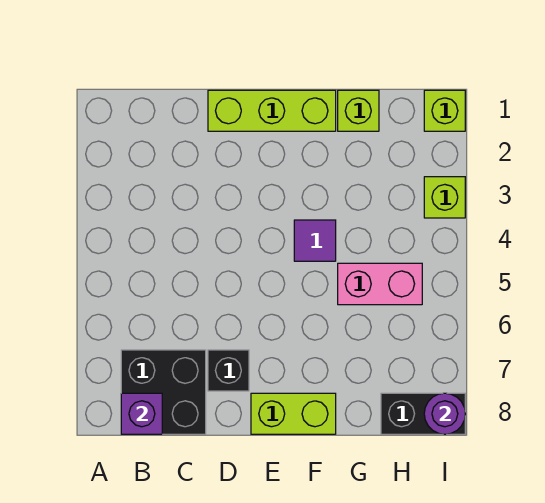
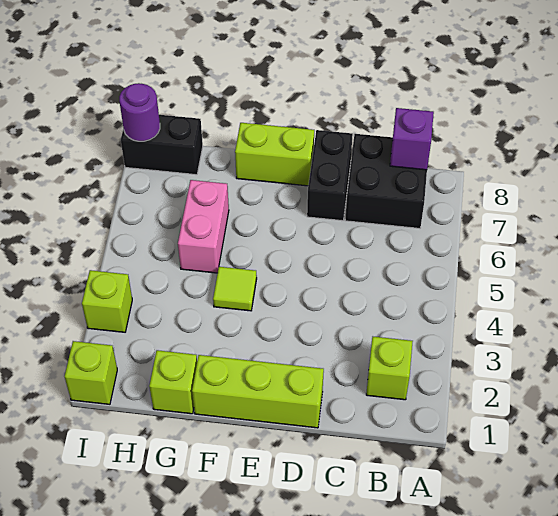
none -> lime brick B2 level 1
black brick D7 level 1 -> black brick D7:D8 level 1
purple tile F4 level 1 -> lime tile F4 level 1
pink brick G5:H5 level 1 -> pink brick G5:G6 level 1

